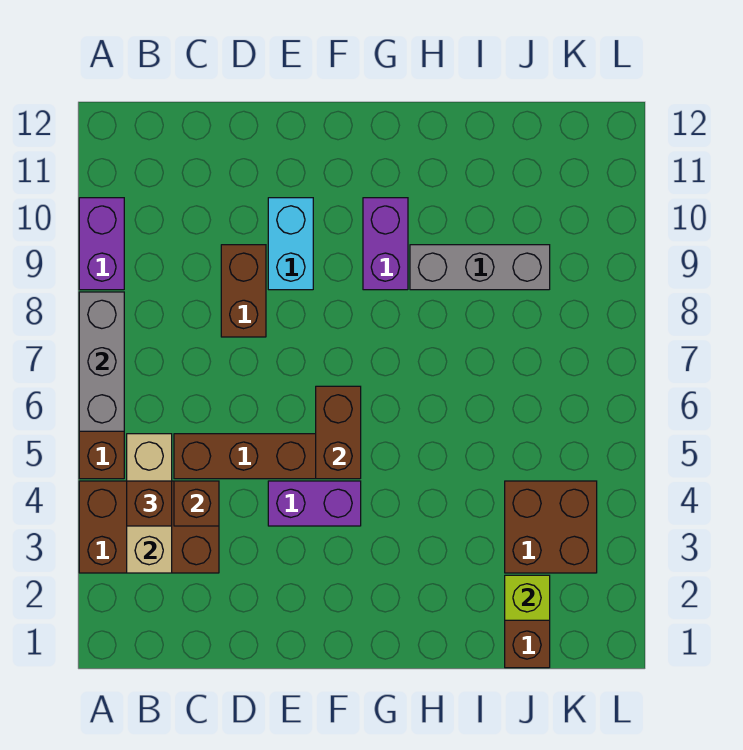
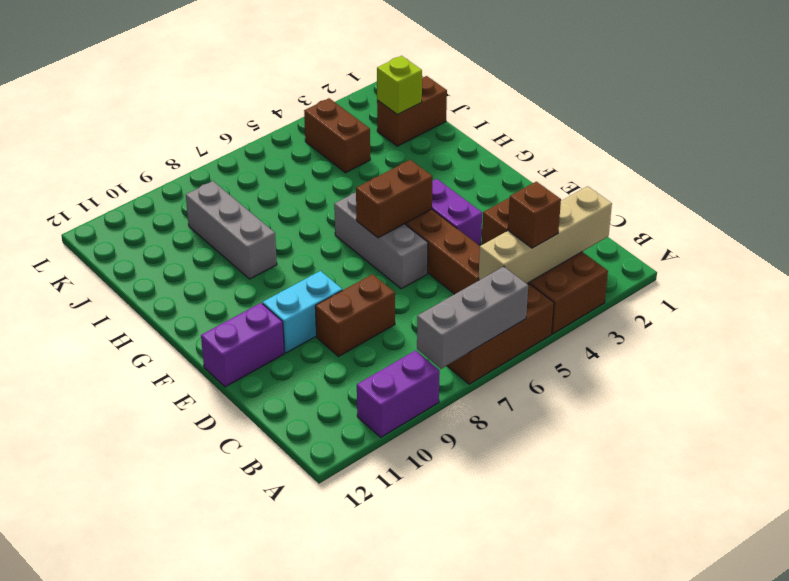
tan brick B3:B5 level 2 -> tan brick B2:B5 level 2
none -> grey brick E6:G6 level 1
purple brick G9:G10 level 1 -> purple brick E11:E12 level 1
brown brick J3:K4 level 1 -> brown brick J4:K4 level 1

